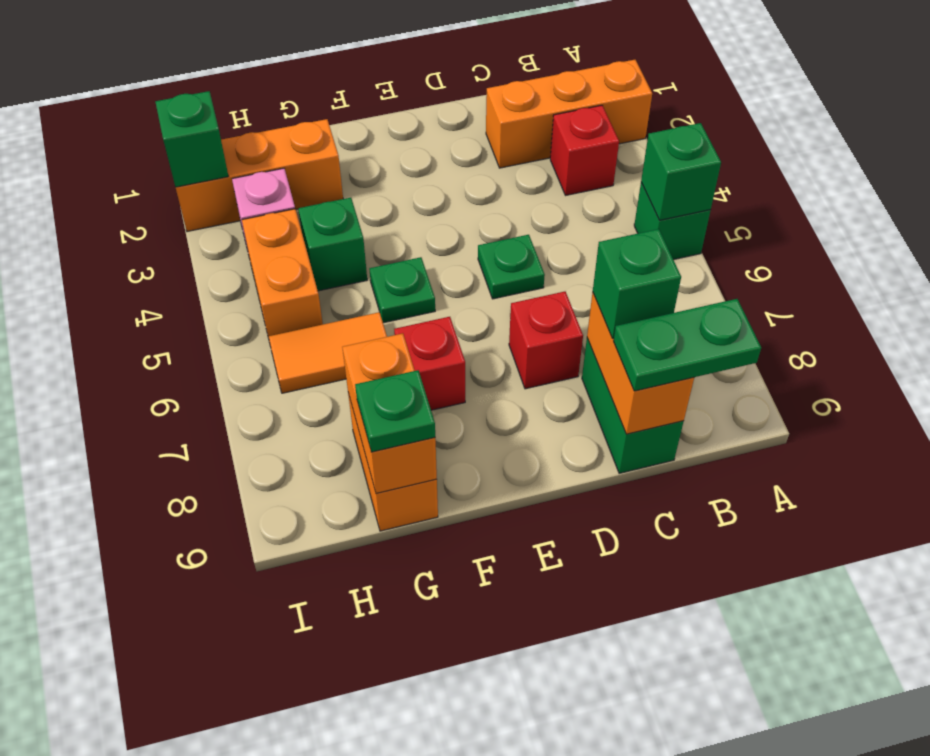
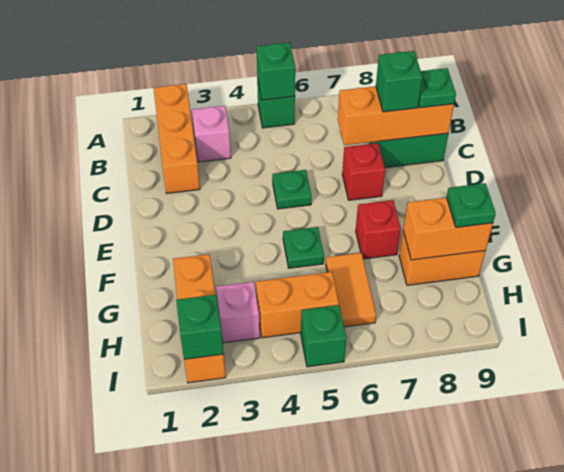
red brick B3 level 1 -> pink brick B3 level 1
green plate B9:C9 level 3 -> green plate C9 level 3
orange brick C8:C9 level 2 -> orange brick C7:C9 level 2
green brick G4 level 1 -> green brick I5 level 1

